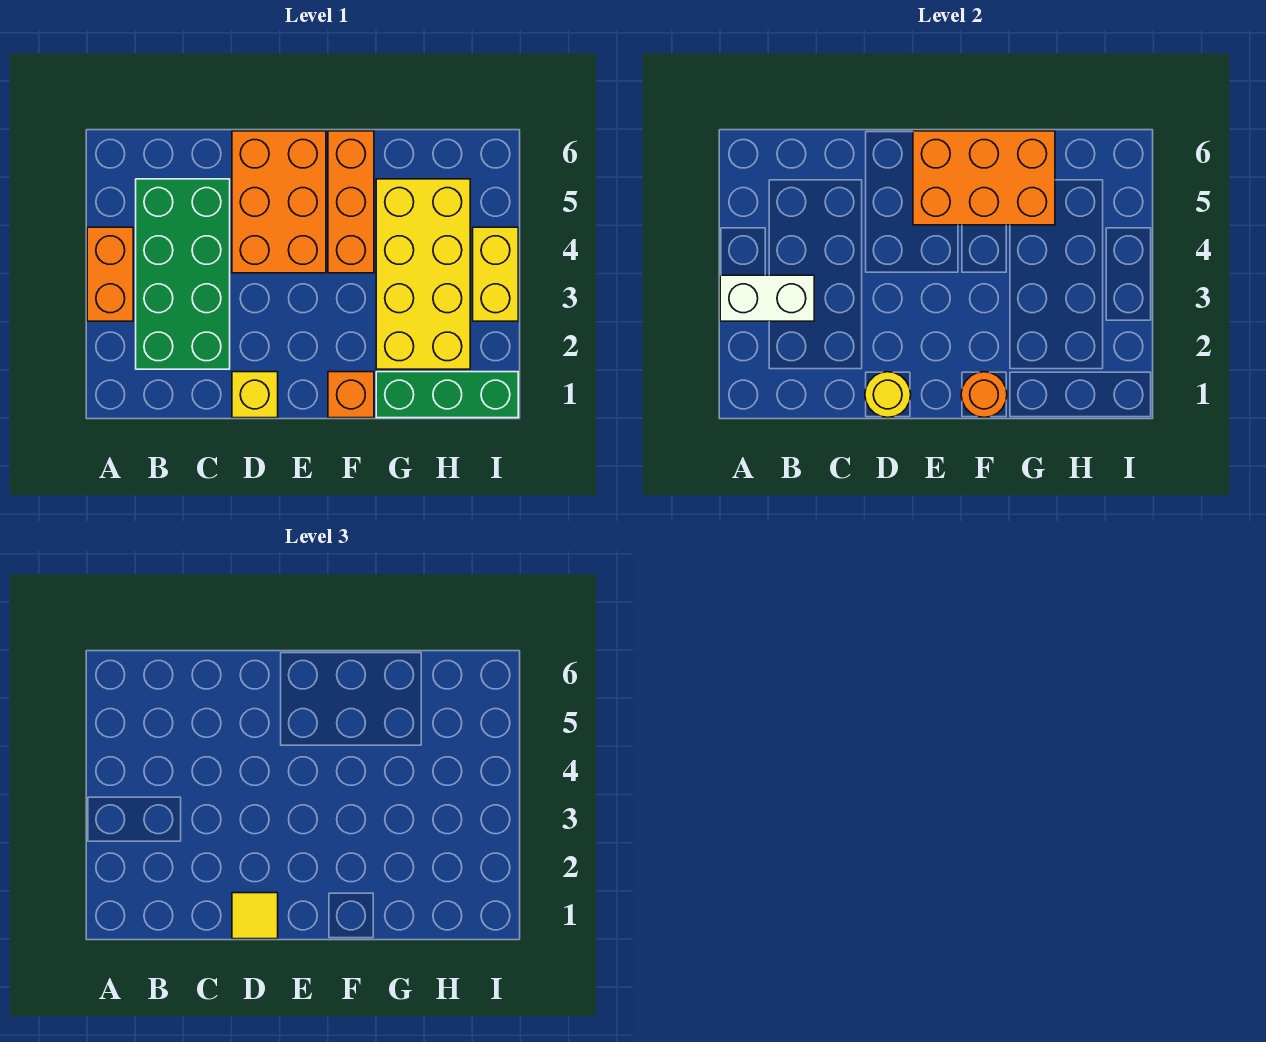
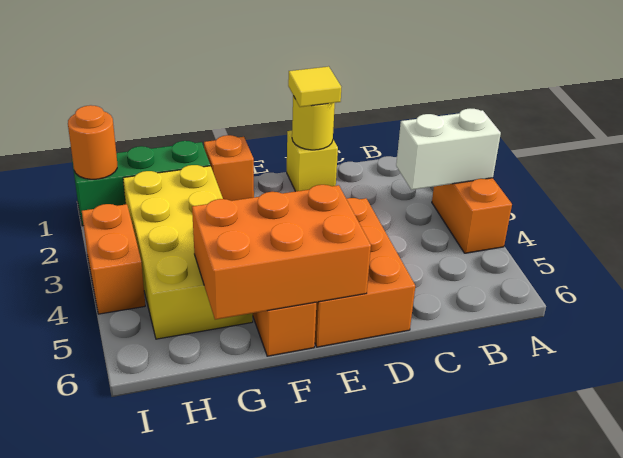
green brick B2:C5 level 1 -> none
orange round brick F1 level 2 -> orange round brick I1 level 2
yellow brick I3:I4 level 1 -> orange brick I3:I4 level 1

